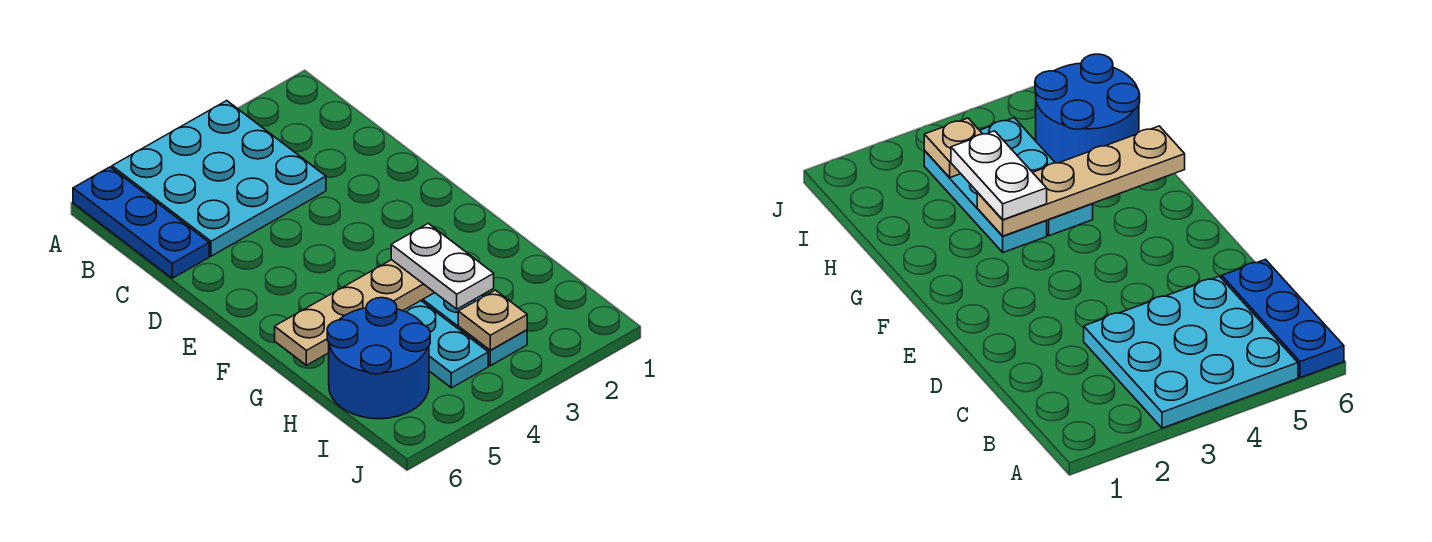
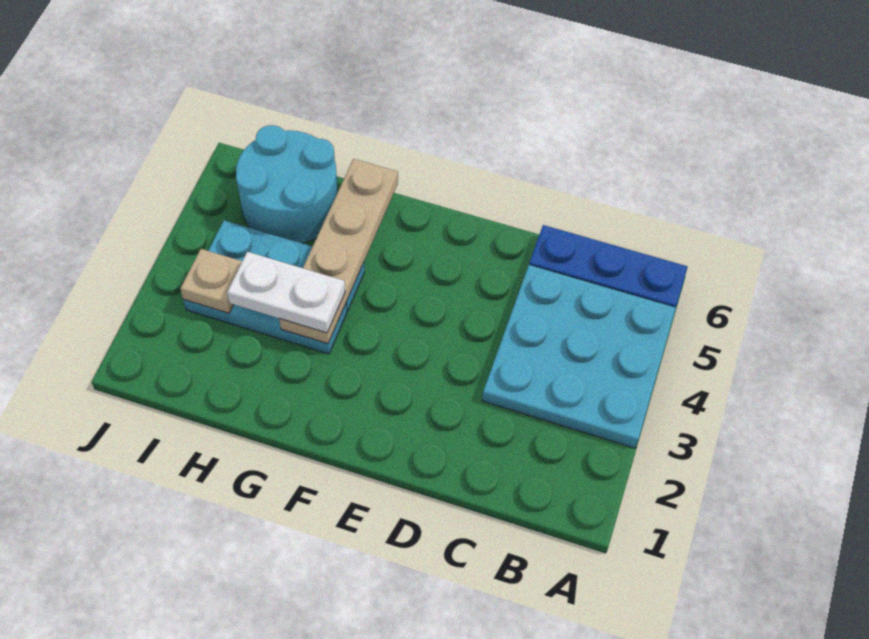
blue round brick H5:I6 level 1 -> cyan round brick H5:I6 level 1

